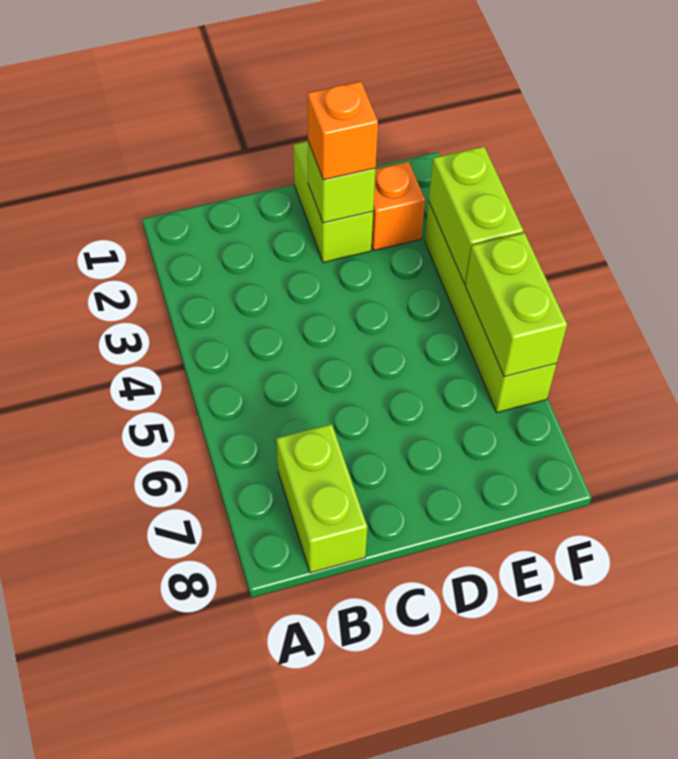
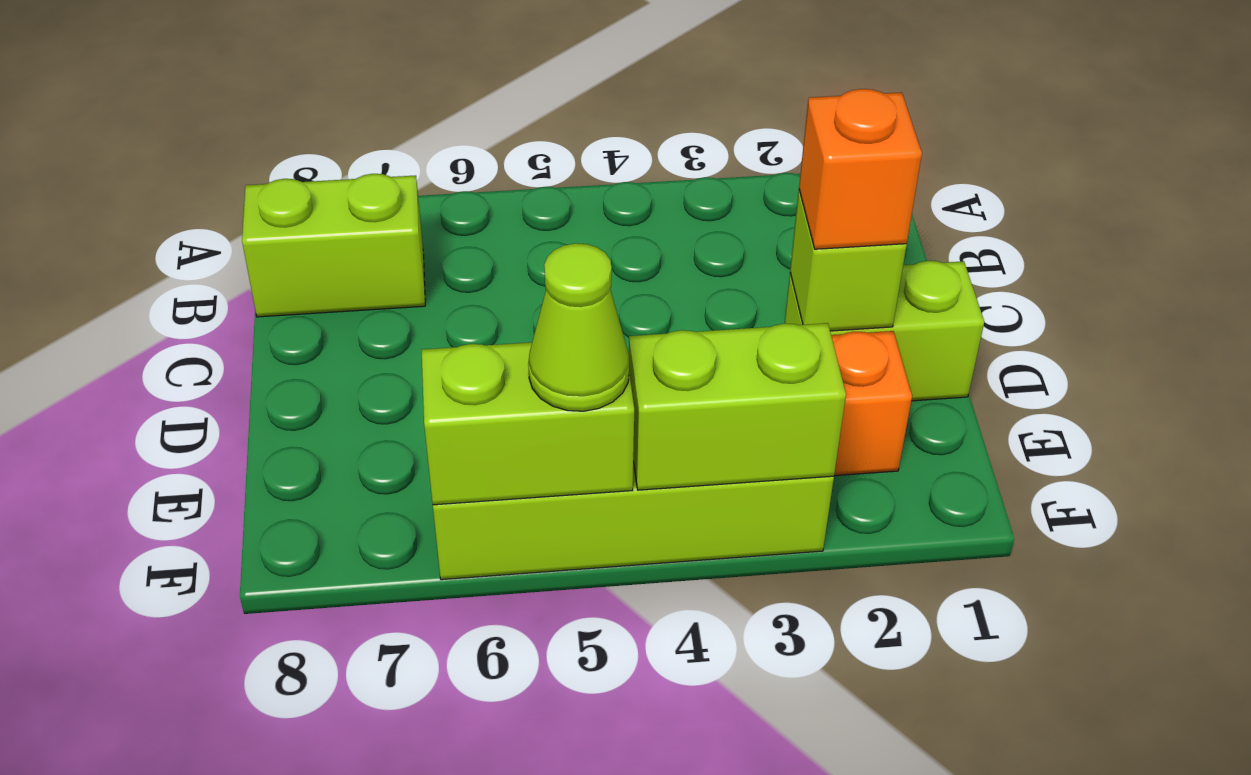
none -> lime cone F5 level 3

